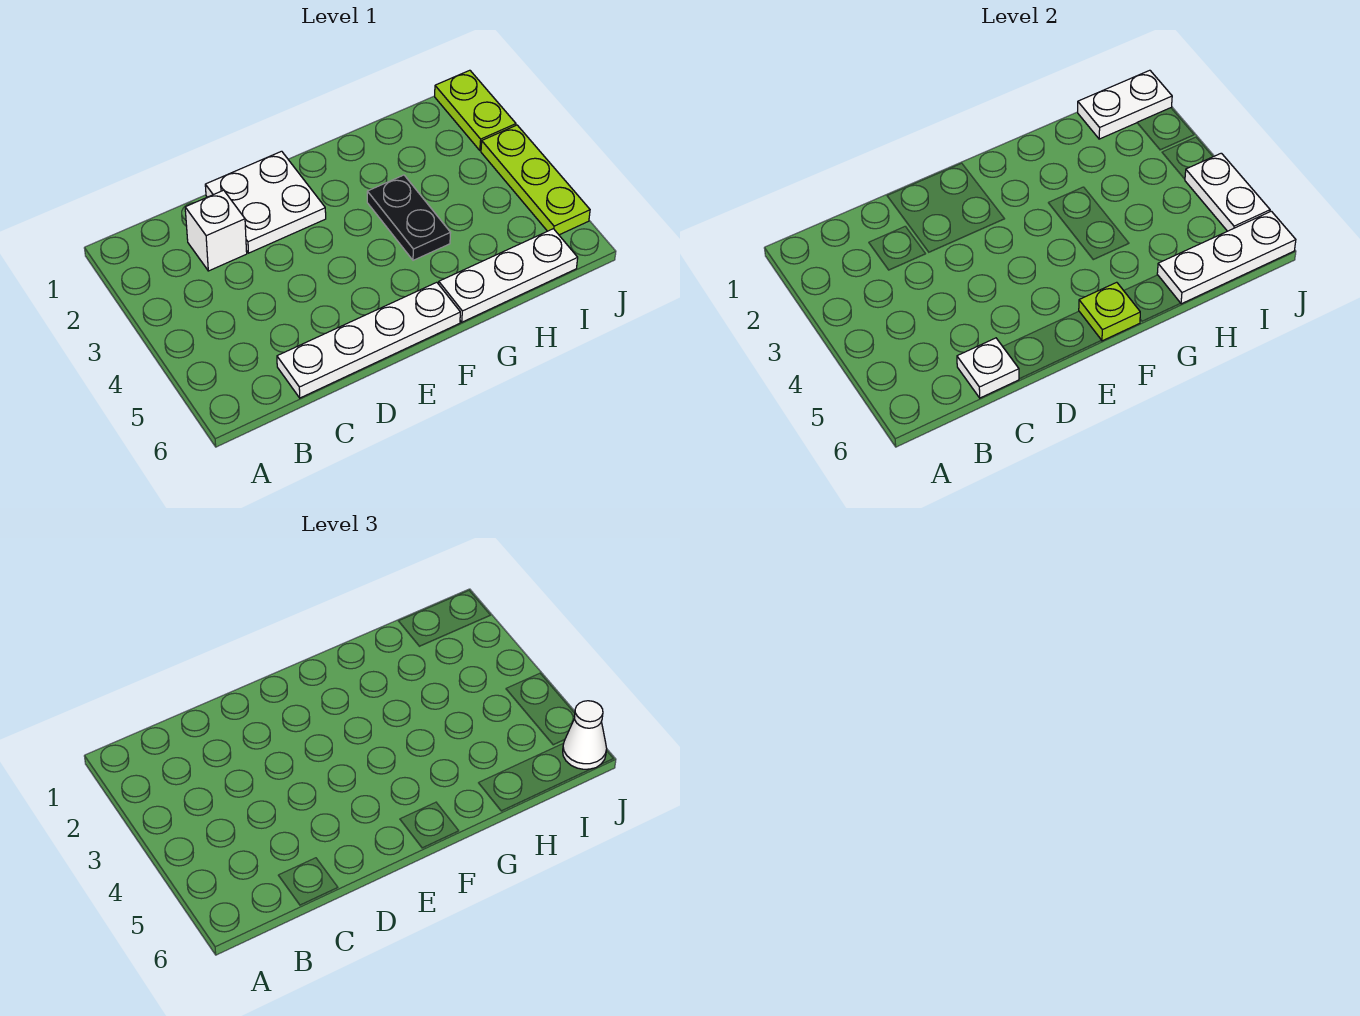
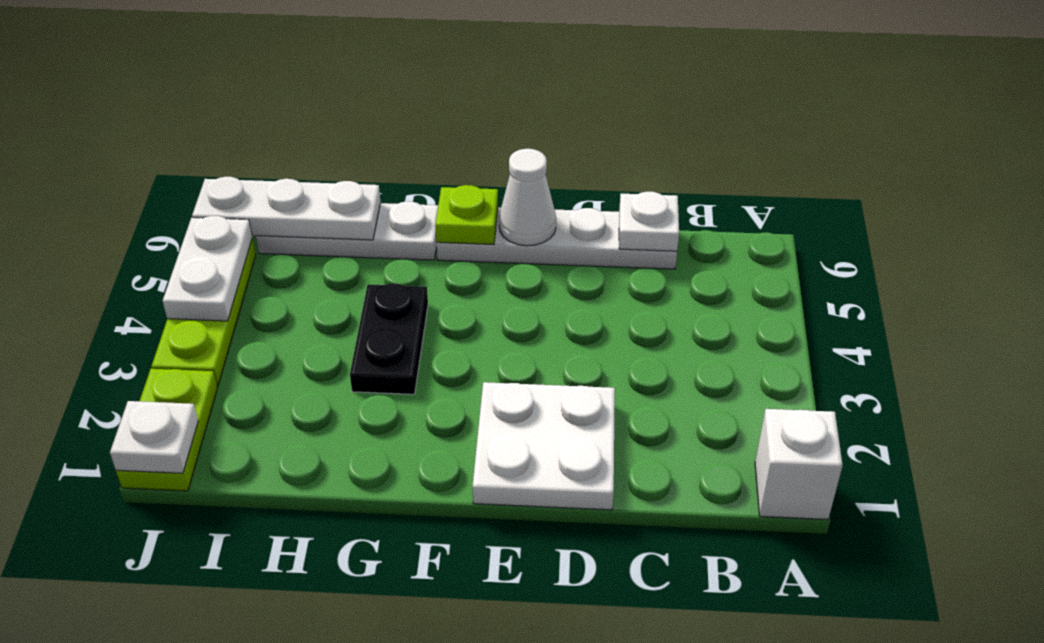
white brick C2 level 1 -> white brick A1 level 1
white plate I1:J1 level 2 -> white plate J1 level 2
white cone J6 level 3 -> white cone E6 level 2

